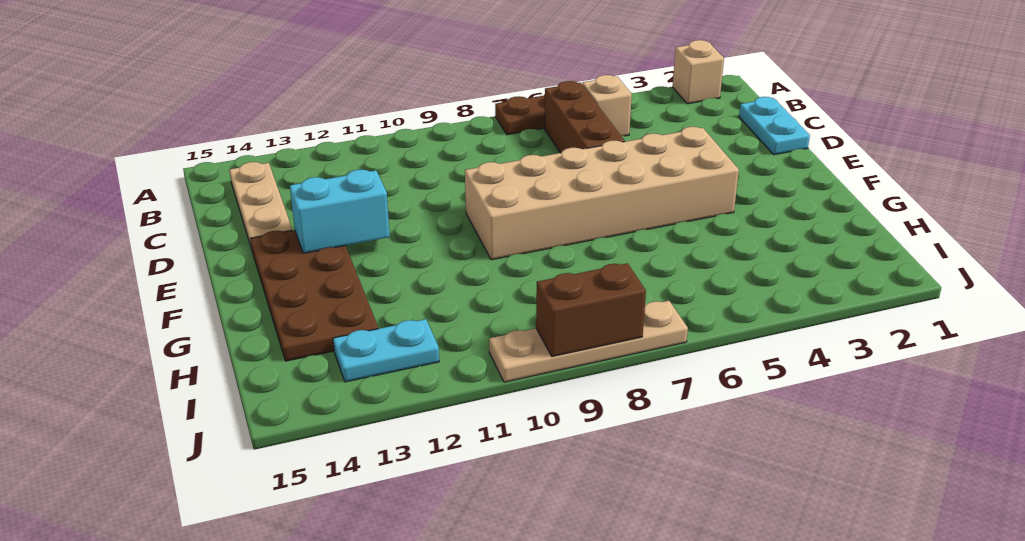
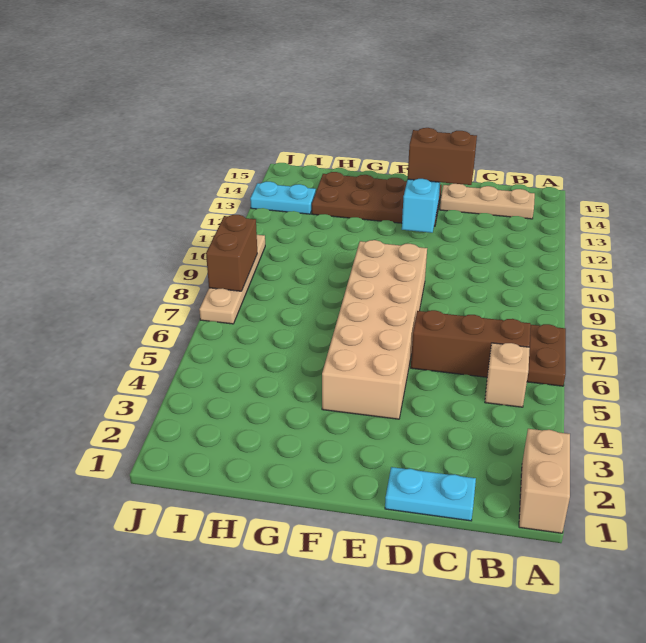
tan brick A2 level 1 -> tan brick A1:A2 level 1
none -> brown brick D13:E13 level 3
cyan plate I12:I13 level 1 -> cyan plate I13:J13 level 1

